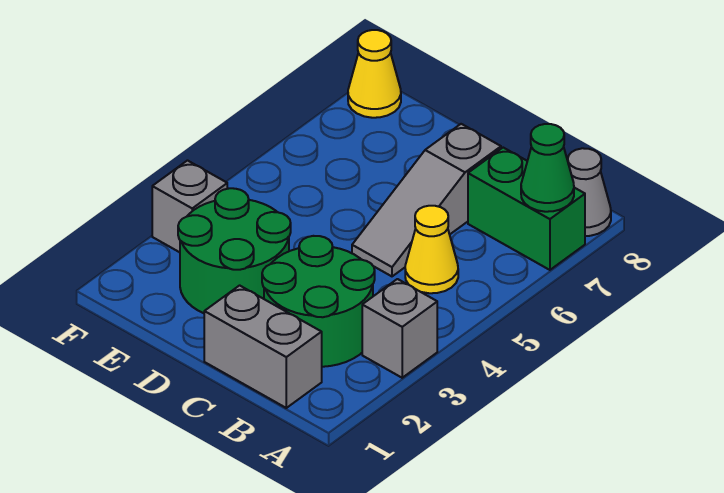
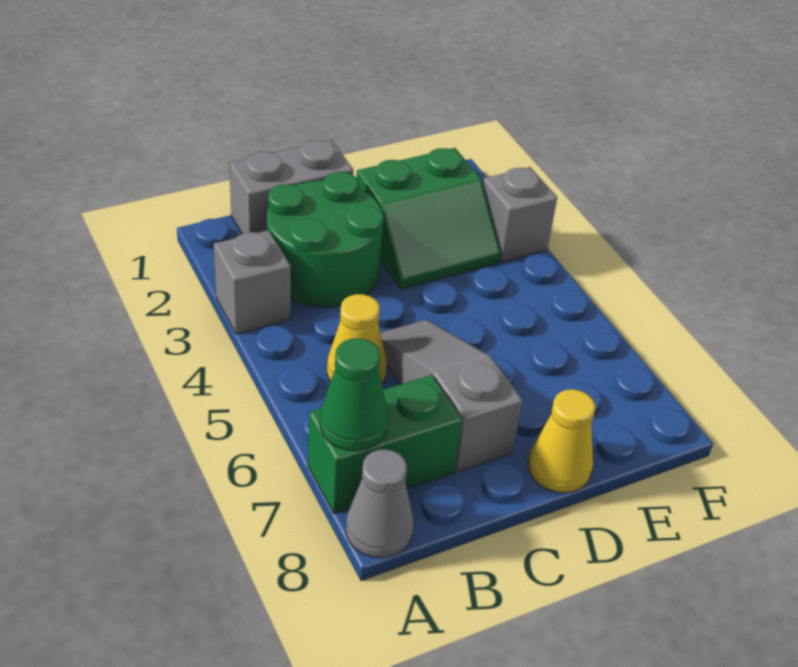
green round brick D2:E3 level 1 -> green slope D2:E3 level 1 top 2
yellow cone F8 level 1 -> yellow cone D8 level 1

